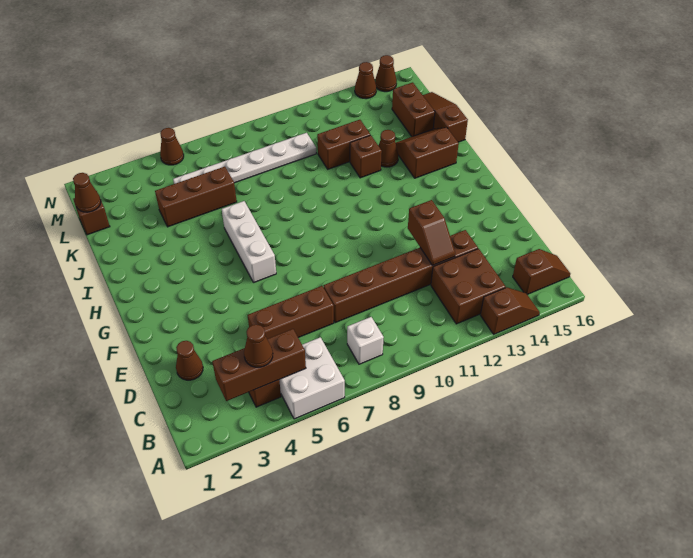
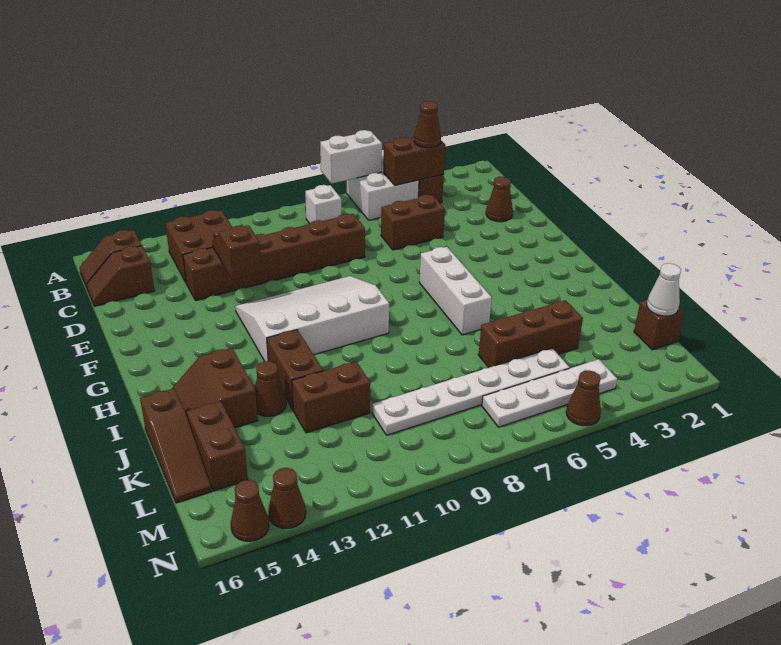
none -> white brick A6:A7 level 2
brown slope A13:A14 level 1 top 13 -> brown slope C15:C16 level 1 top 15
brown brick B3:B5 level 2 -> brown brick B4:B5 level 2
brown brick D5:D7 level 1 -> brown brick D5:D6 level 1
none -> white slope F9:H12 level 1 top H
brown slope I14:J15 level 1 top I -> brown slope I14:J15 level 1 top 14
brown brick J12 level 1 -> brown brick I12:J12 level 1
brown cone L1 level 2 -> white cone L1 level 2
none -> white plate M4:M7 level 1

